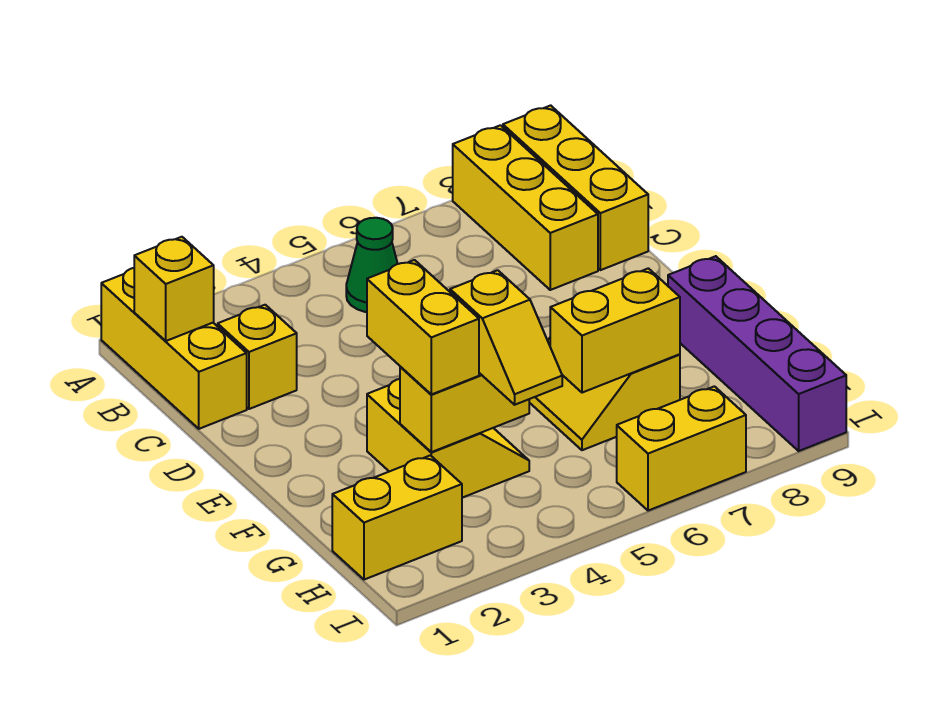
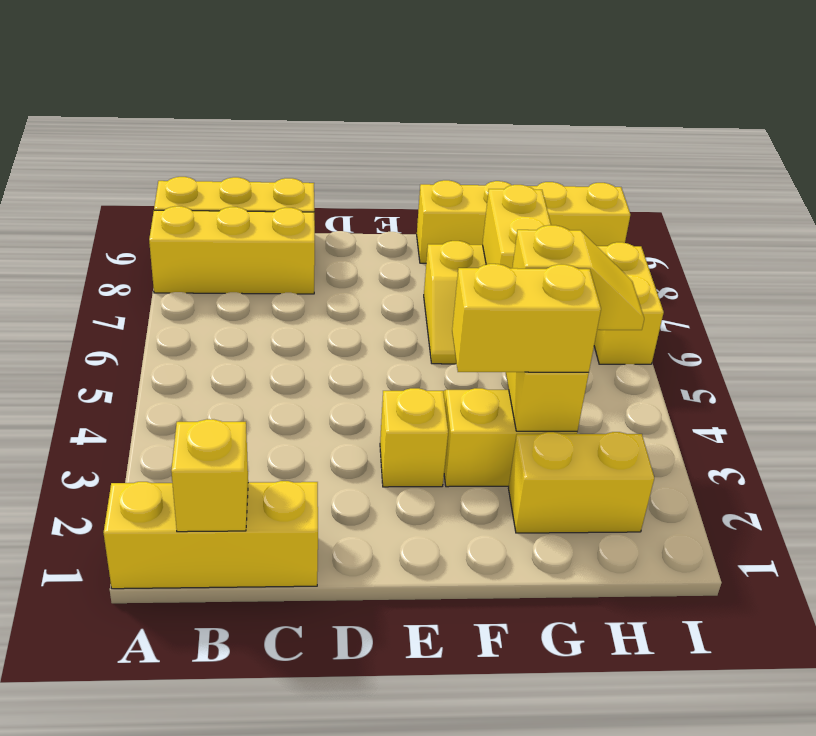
green cone B5 level 1 -> none
yellow brick C2 level 1 -> yellow brick E3 level 1
purple brick F9:I9 level 1 -> yellow brick F9:I9 level 1
yellow brick H1:H2 level 1 -> yellow brick G2:H2 level 1

